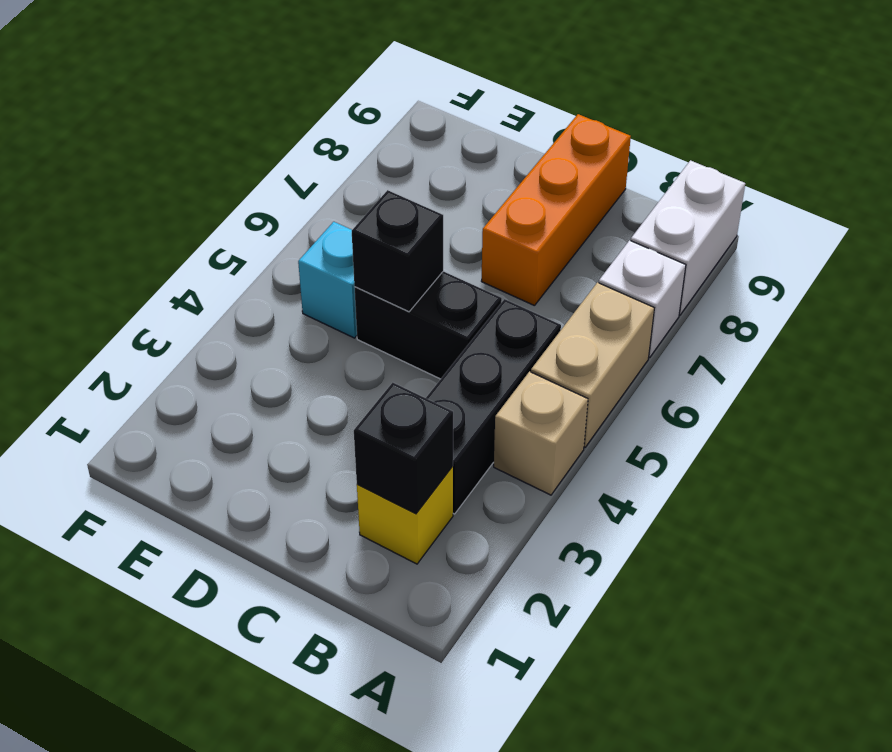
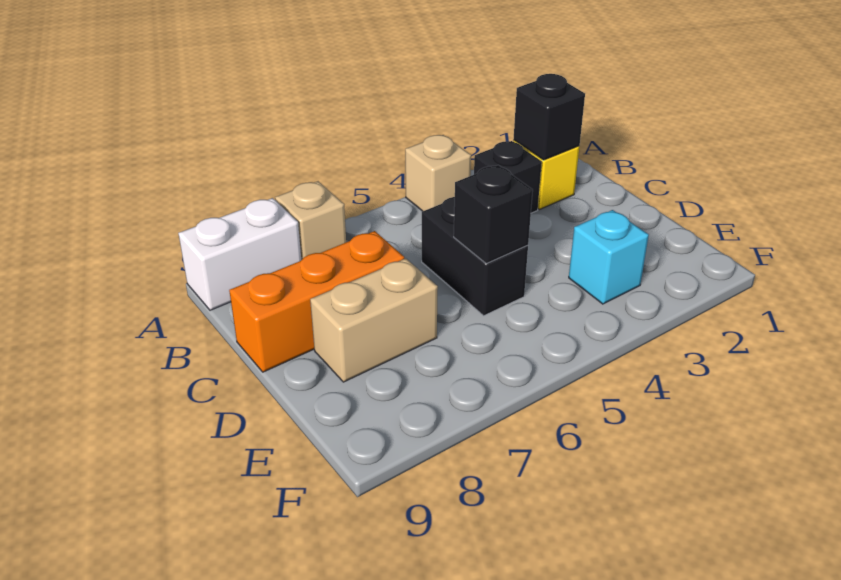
tan brick A5:A6 level 1 -> tan brick D7:D8 level 1
white brick A7 level 1 -> tan brick A7 level 1
black brick B3:B5 level 1 -> black brick B3 level 1
cyan brick E5 level 1 -> cyan brick E3 level 1

